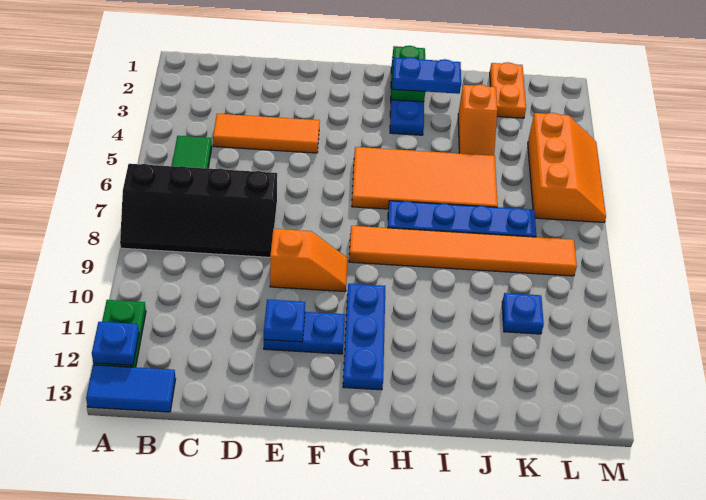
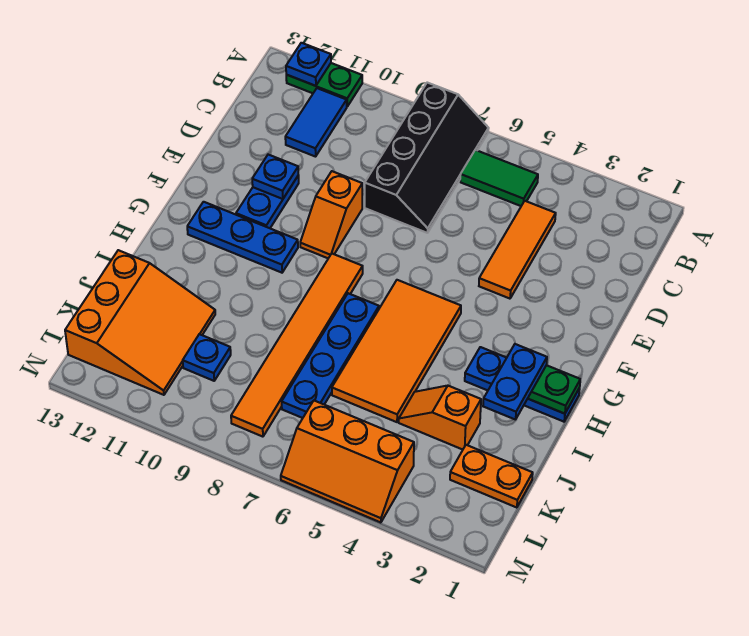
black slope A7:D8 level 1 top 7 -> black slope A7:D8 level 1 top 8
blue tile A13:B13 level 1 -> blue tile B11:C11 level 1
none -> orange slope J11:L13 level 1 top 13

